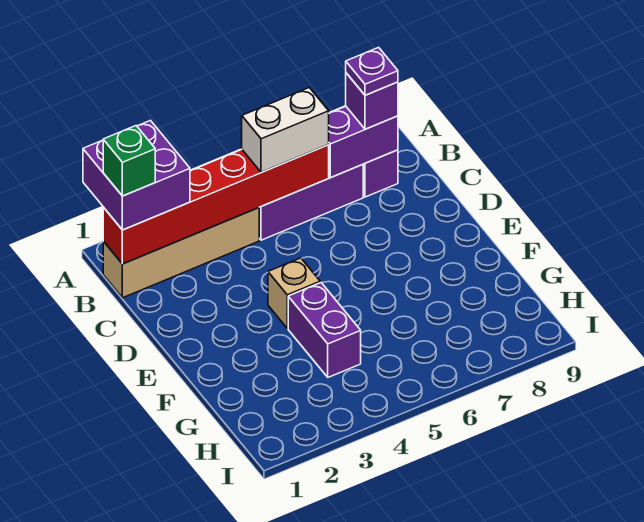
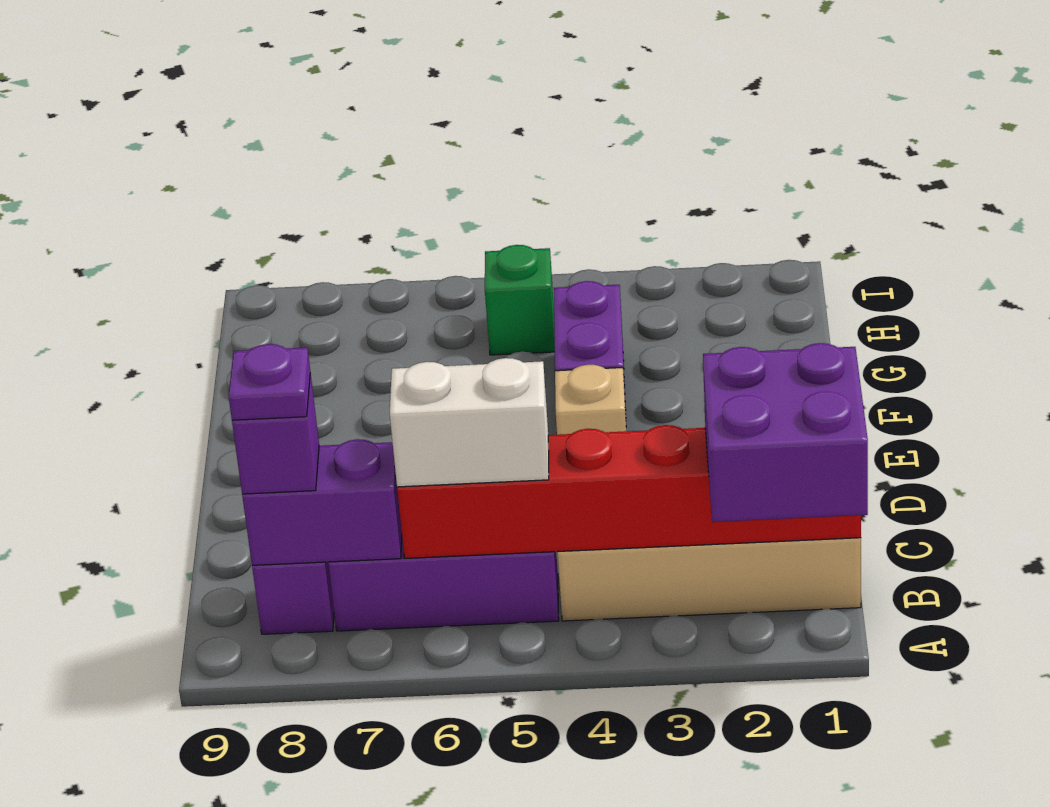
green brick B1 level 4 -> green brick H5 level 1

